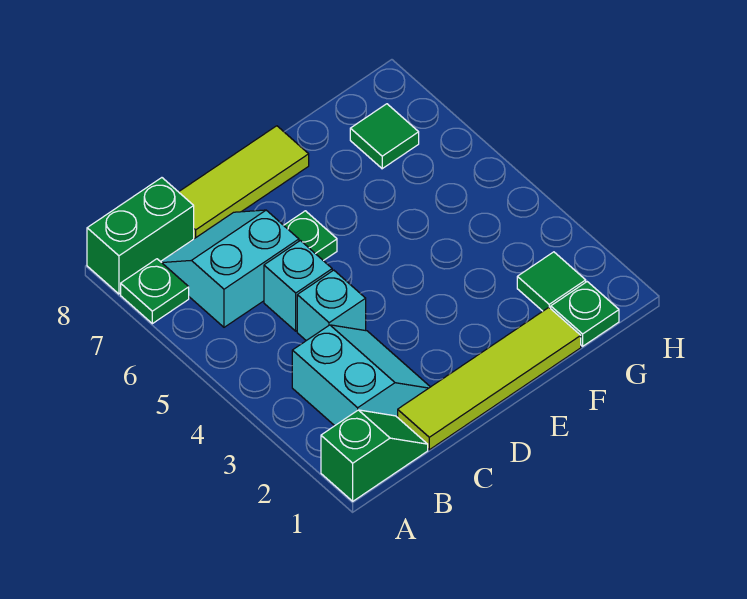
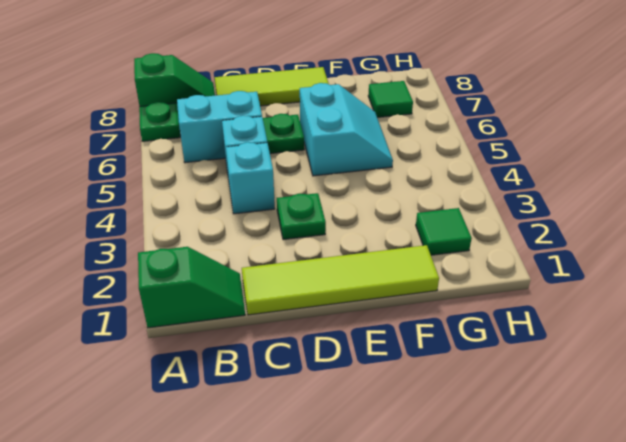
green brick A8:B8 level 1 -> green slope A8:B8 level 1 top A
cyan slope B2:C3 level 1 top B -> cyan slope E5:F6 level 1 top E
green plate G1 level 1 -> green plate D3 level 1

